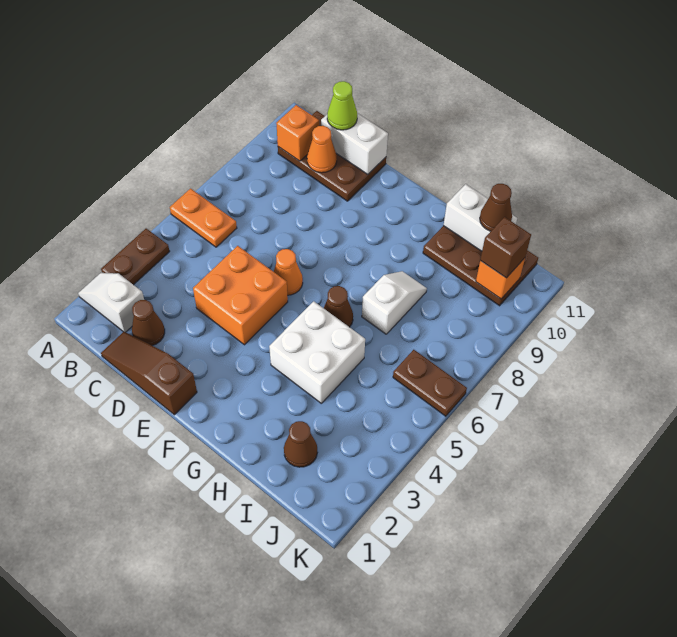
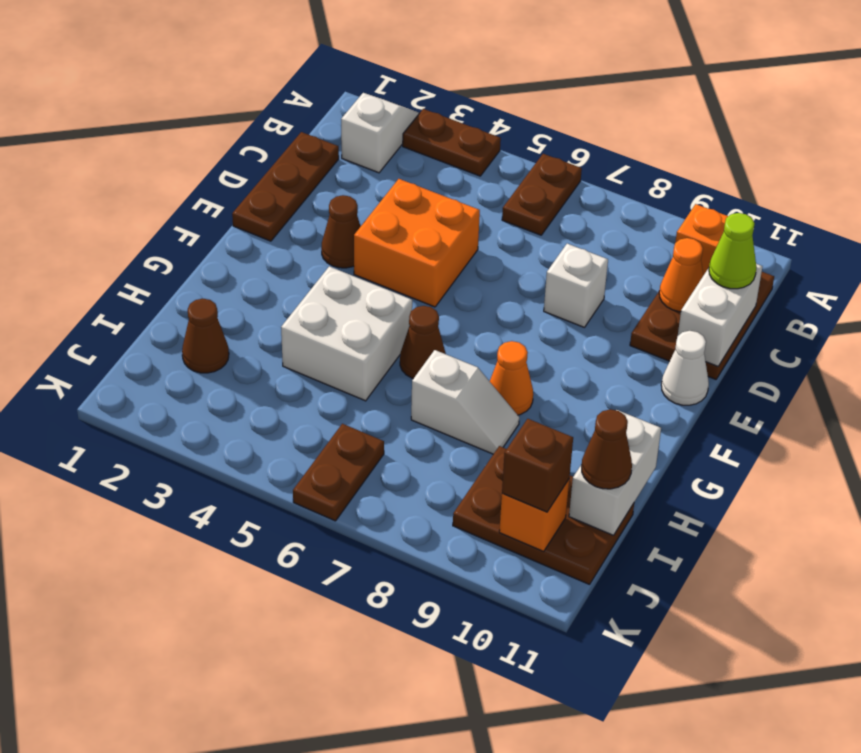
orange plate A6:B6 level 1 -> brown plate A6:B6 level 1
brown slope C1:E1 level 1 top E -> brown plate C1:E1 level 1
brown cone C2 level 1 -> brown cone E3 level 1
none -> white brick D8 level 1
orange cone E6 level 1 -> orange cone G8 level 1
none -> white cone E11 level 1
brown plate H10:J11 level 1 -> brown plate I9:J11 level 1

